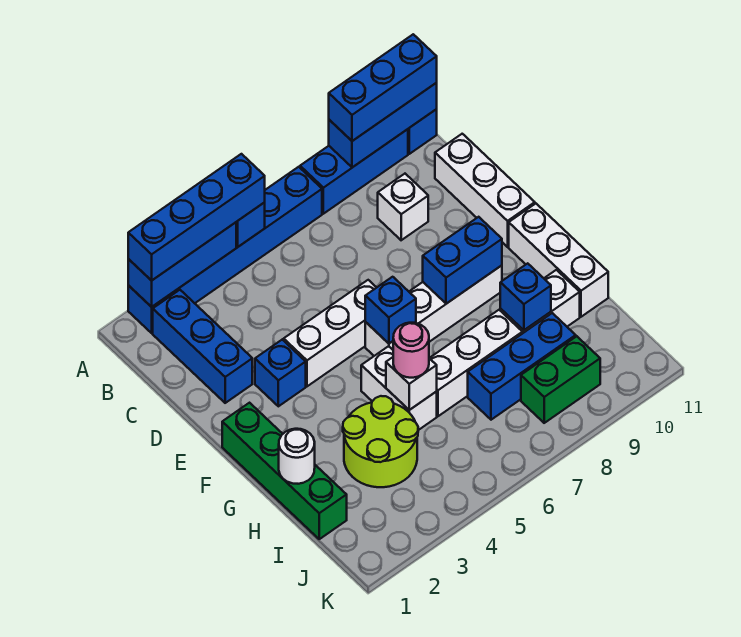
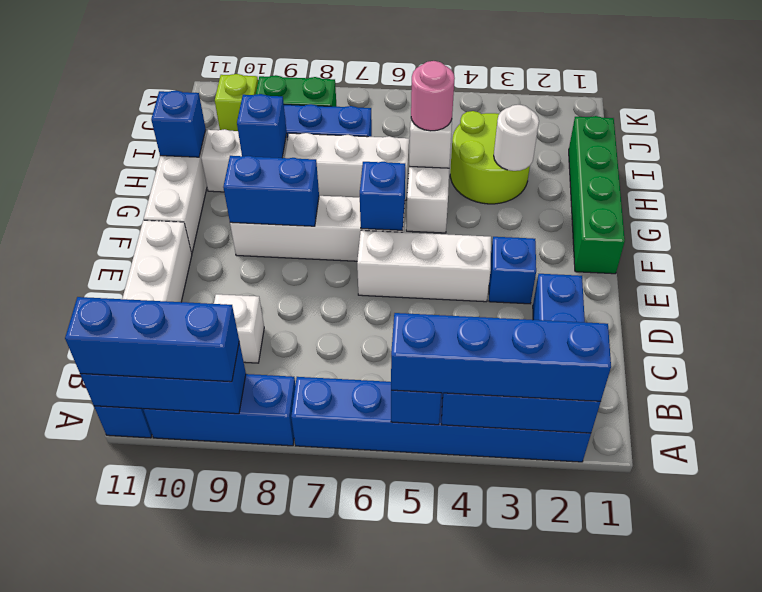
white round brick H1 level 2 -> white round brick H3 level 2
none -> blue brick H11 level 2
none -> lime brick J10 level 1

